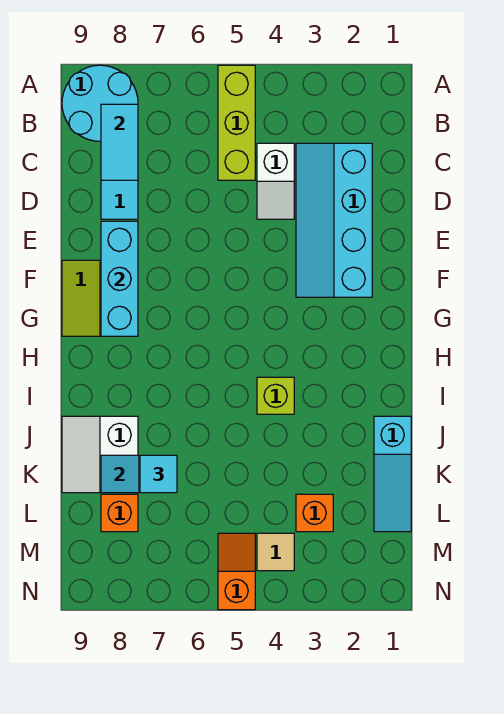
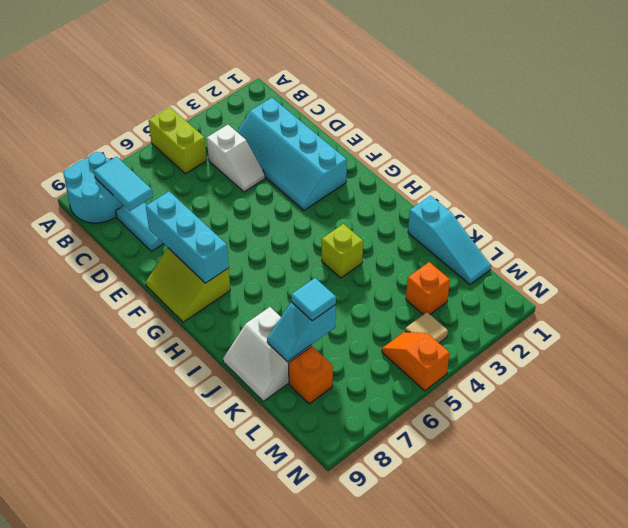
lime brick A5:C5 level 1 -> lime brick A5:B5 level 1

